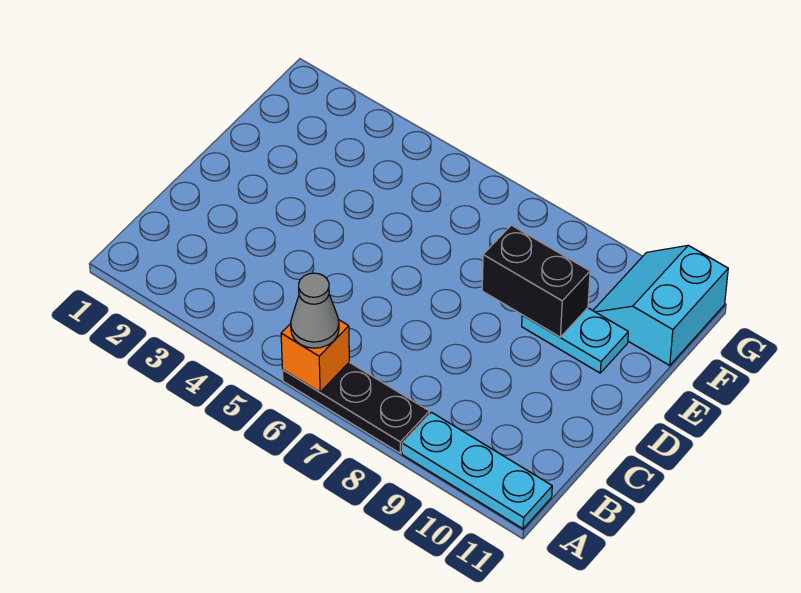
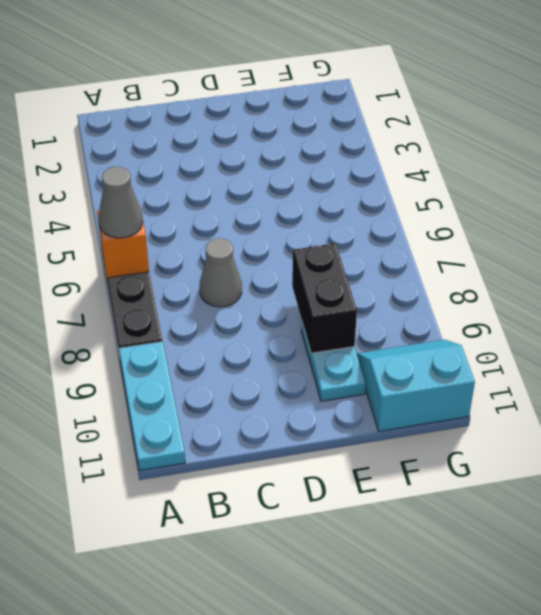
none -> grey cone C7 level 1

